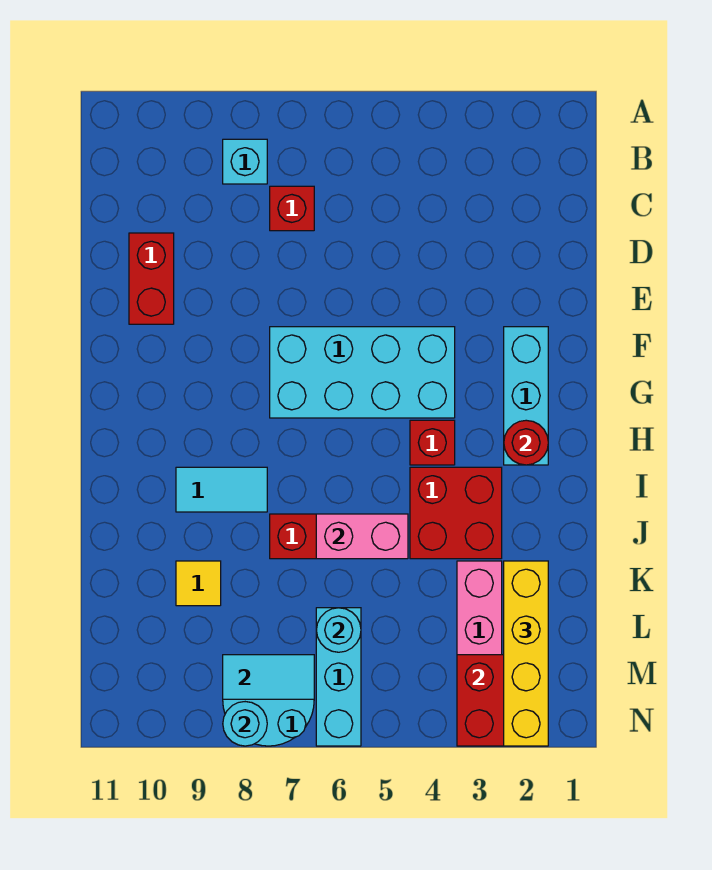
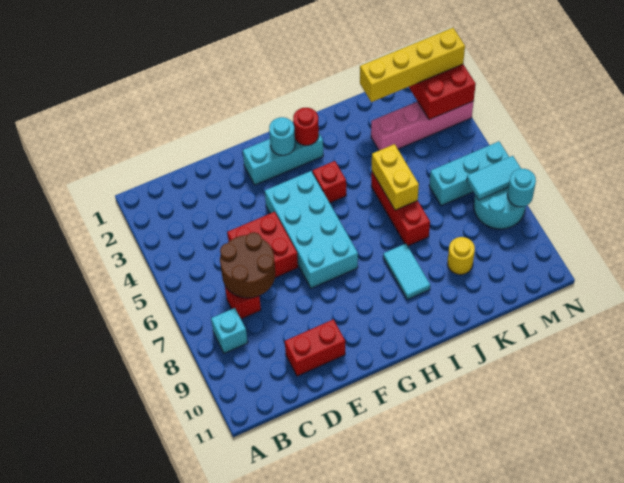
none -> brown round brick C6:D7 level 2
red brick I3:J4 level 1 -> red brick D5:E6 level 1
pink brick J5:J6 level 2 -> yellow brick J5:J6 level 2
yellow tile K9 level 1 -> yellow round brick K9 level 1
cyan round brick L6 level 2 -> cyan round brick G2 level 2
cyan tile M7:M8 level 2 -> cyan tile M7:N7 level 2

